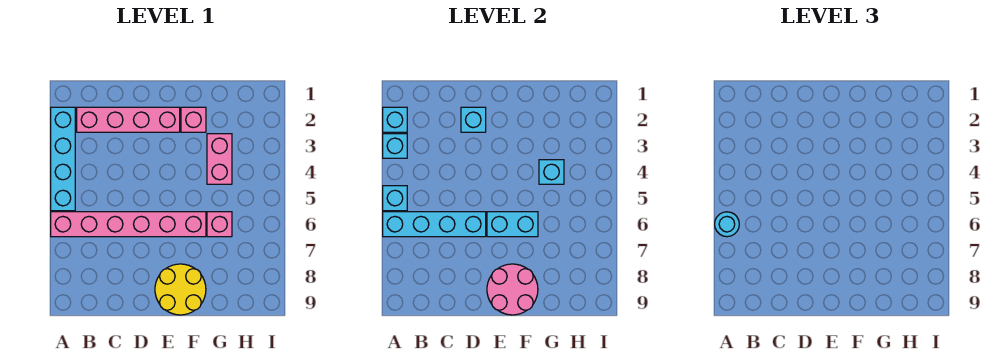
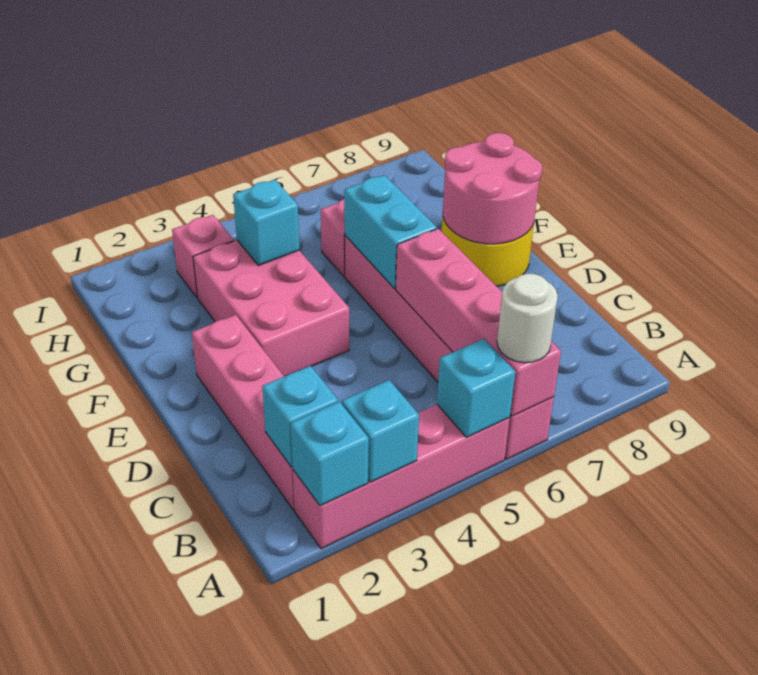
cyan brick A2:A5 level 1 -> pink brick A2:A5 level 1
cyan brick A6:D6 level 2 -> pink brick A6:D6 level 2
cyan round brick A6 level 3 -> white round brick A6 level 3
cyan brick D2 level 2 -> cyan brick B2 level 2
pink brick F2 level 1 -> pink brick H3 level 1
pink brick G3:G4 level 1 -> pink brick E3:G4 level 1

